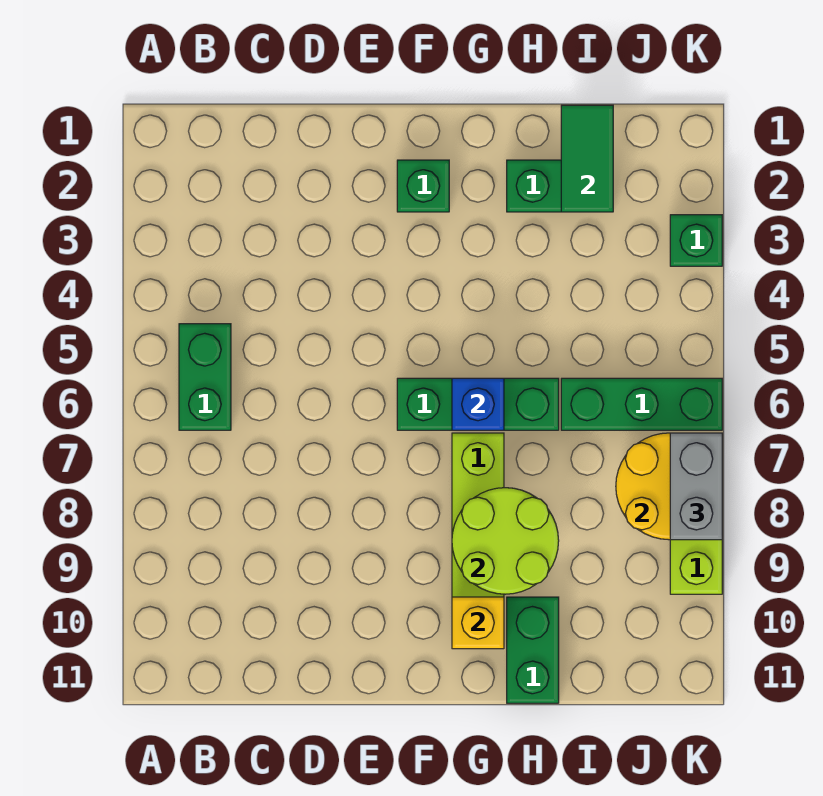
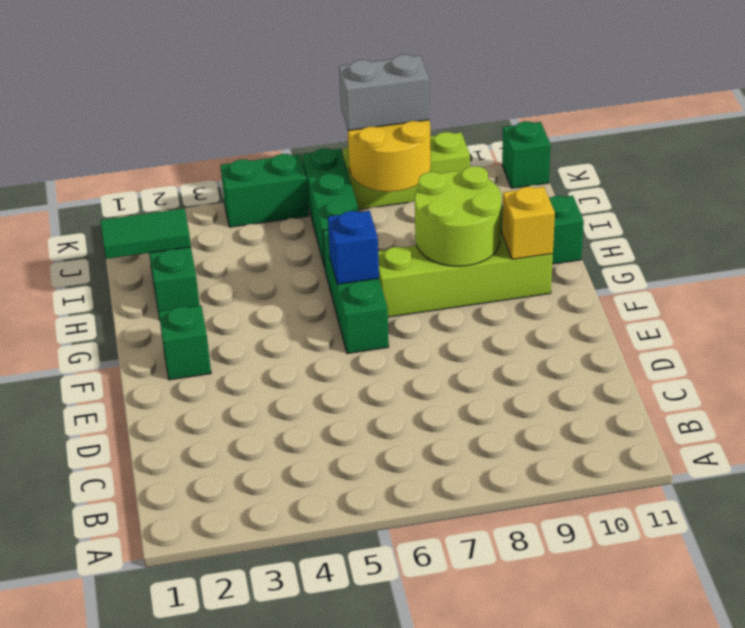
green brick B5:B6 level 1 -> green brick K4:K5 level 1
green brick K3 level 1 -> green brick K11 level 1

